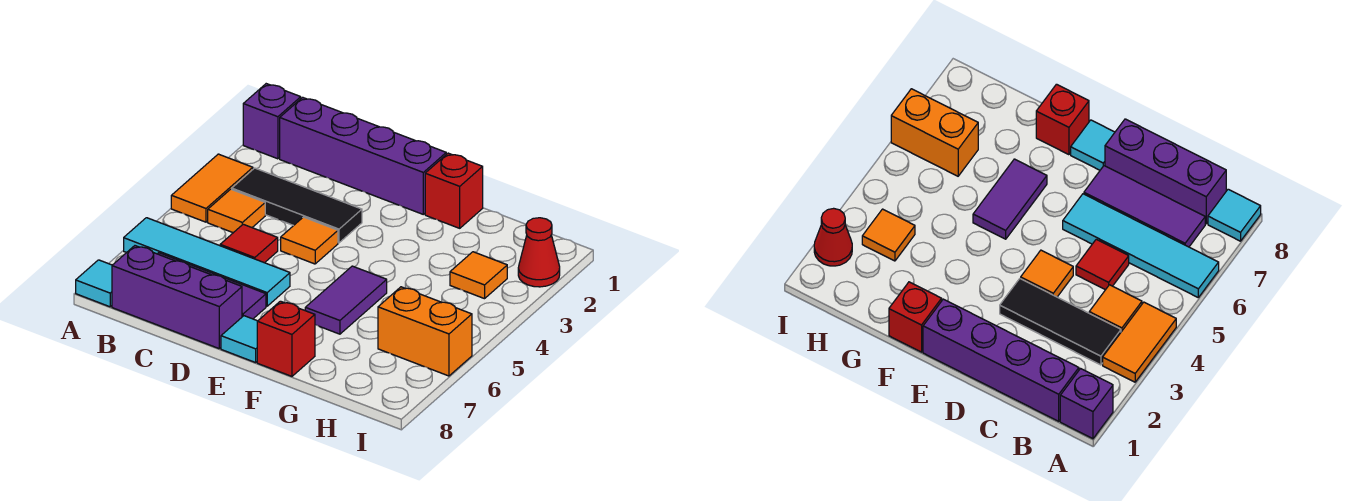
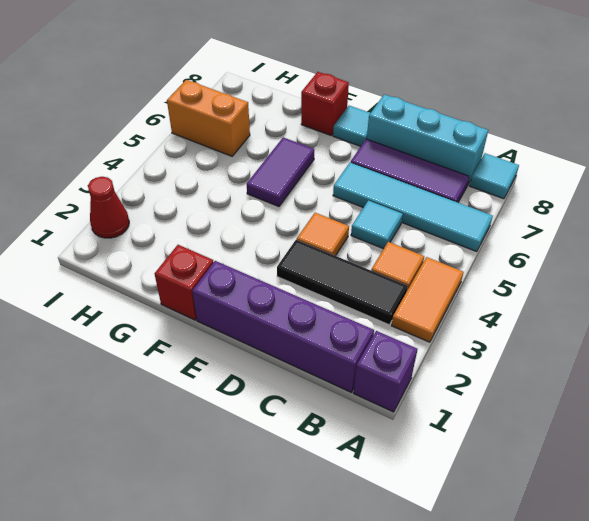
purple brick B8:D8 level 1 -> cyan brick B8:D8 level 1
red tile C5 level 1 -> cyan tile C5 level 1
orange tile H3 level 1 -> none

